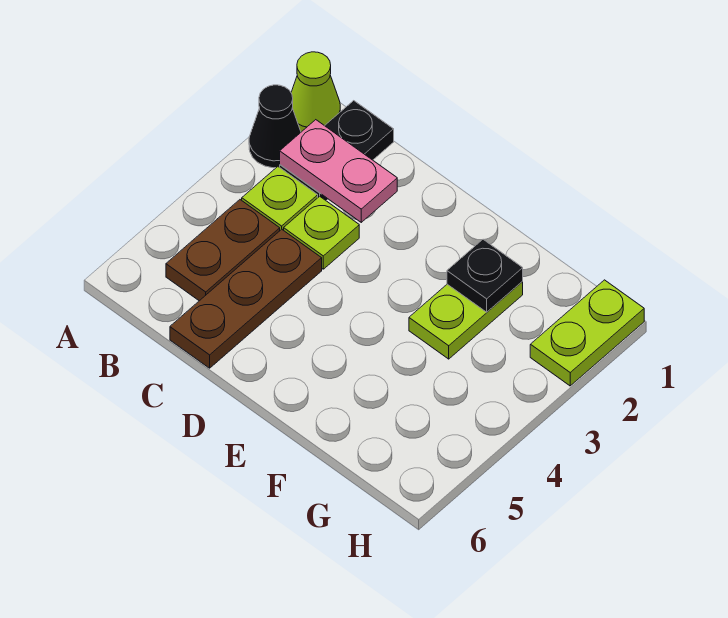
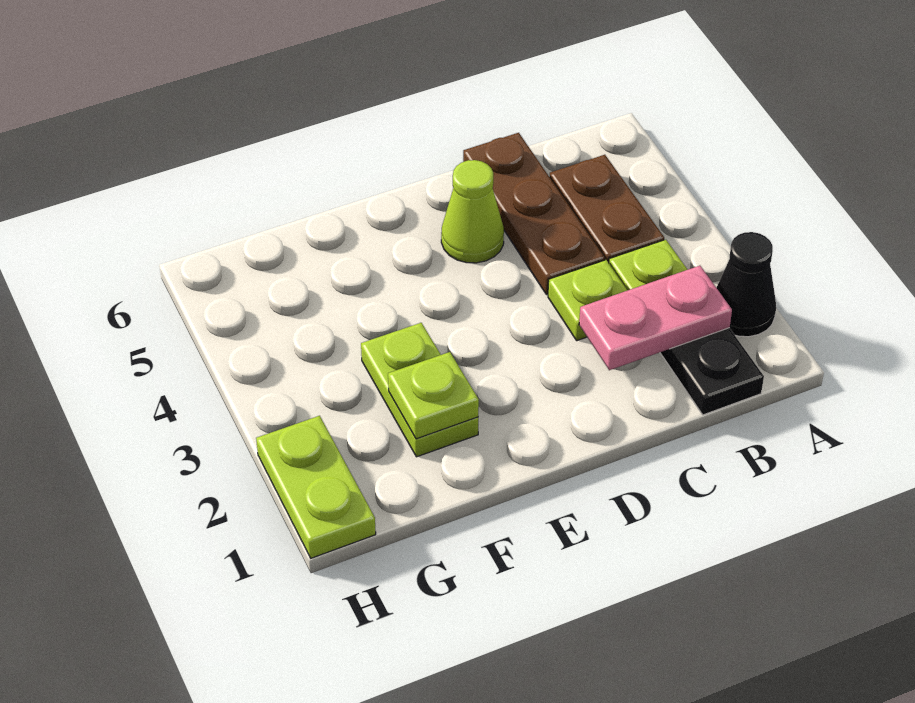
lime cone A1 level 1 -> lime cone D5 level 1
black plate F2 level 2 -> lime plate F2 level 2

